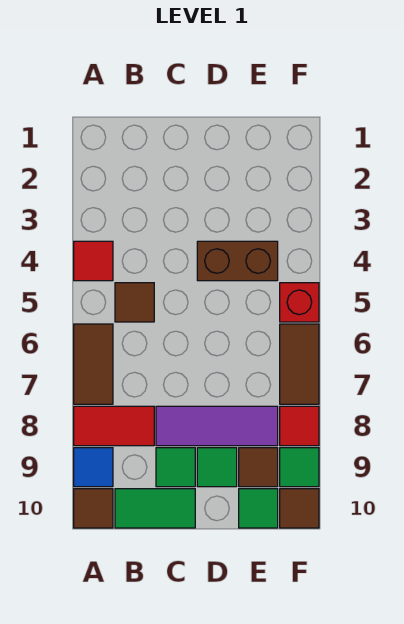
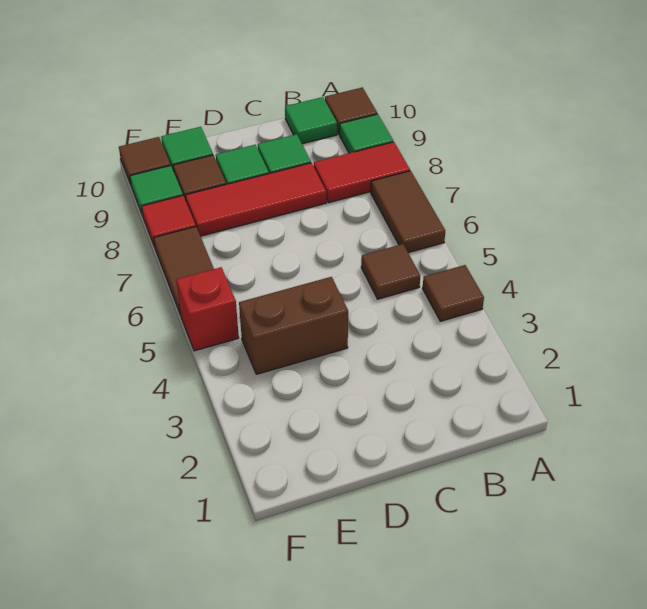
red tile A4 level 1 -> brown tile A4 level 1
blue tile A9 level 1 -> green tile A9 level 1
green tile B10:C10 level 1 -> green tile B10 level 1
purple tile C8:E8 level 1 -> red tile C8:E8 level 1

